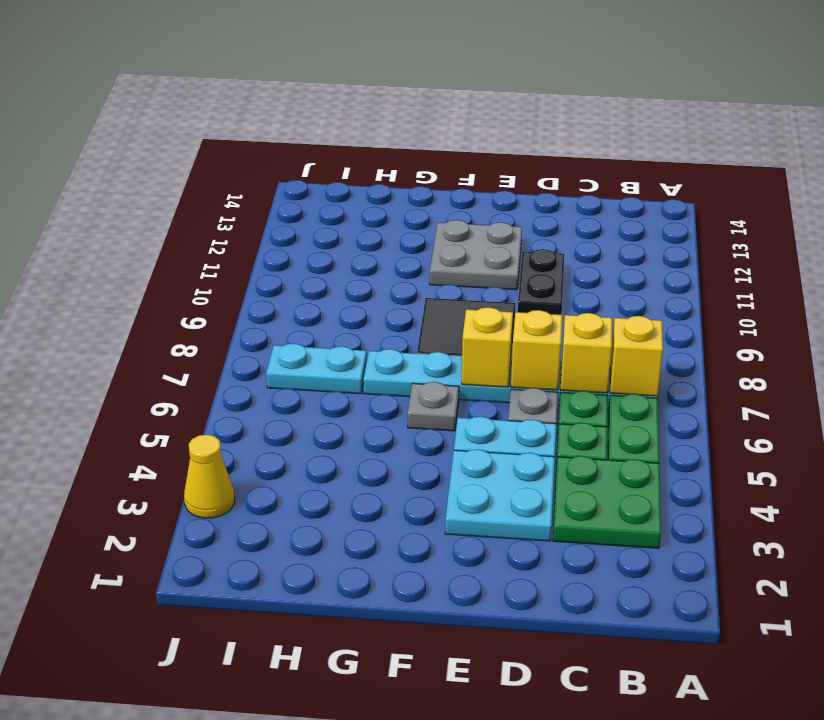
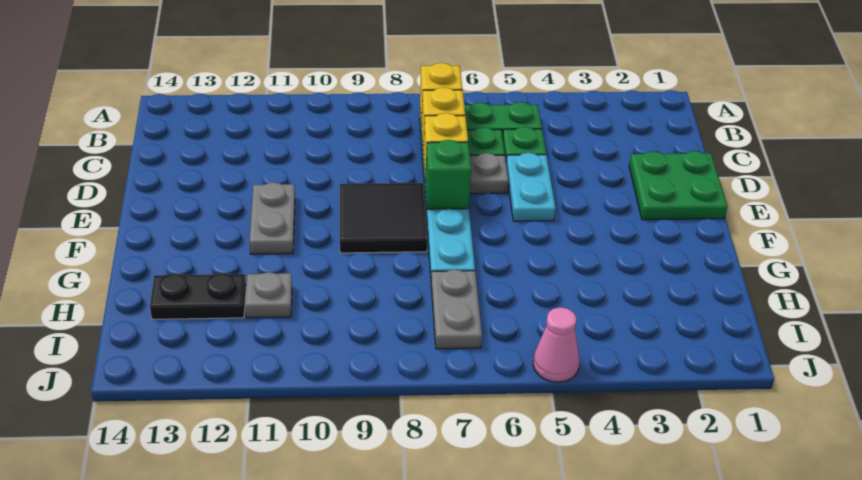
green plate B3:C4 level 1 -> green plate D1:E2 level 1
cyan plate D3:E4 level 1 -> none
black plate D10:D11 level 1 -> black plate H12:H13 level 1
yellow brick E7 level 2 -> green brick E7 level 2
grey plate E11:F12 level 1 -> grey plate E11:F11 level 1
grey plate F6 level 1 -> grey plate H11 level 1
cyan plate H7:I7 level 1 -> grey plate H7:I7 level 1
yellow cone J3 level 1 -> none
none -> pink cone J5 level 1

